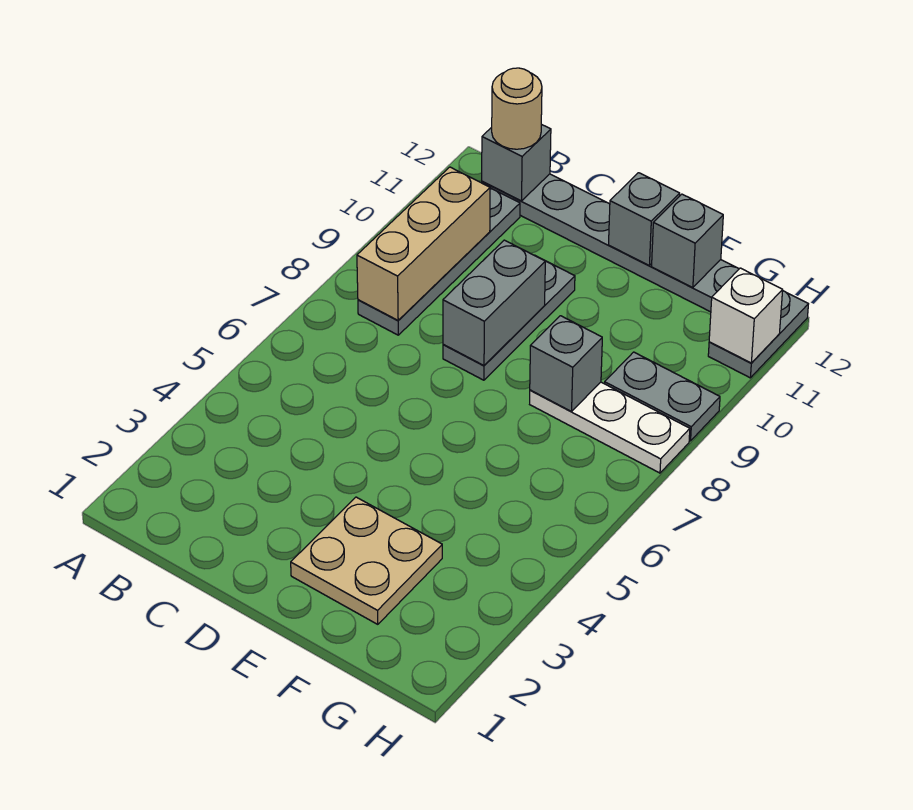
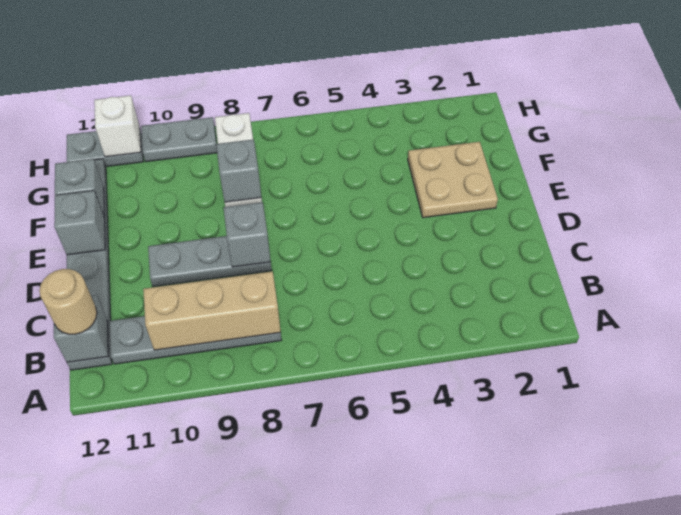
grey brick D8:D9 level 2 -> grey brick D8 level 2
grey plate G9:H9 level 1 -> grey plate H9:H10 level 1

